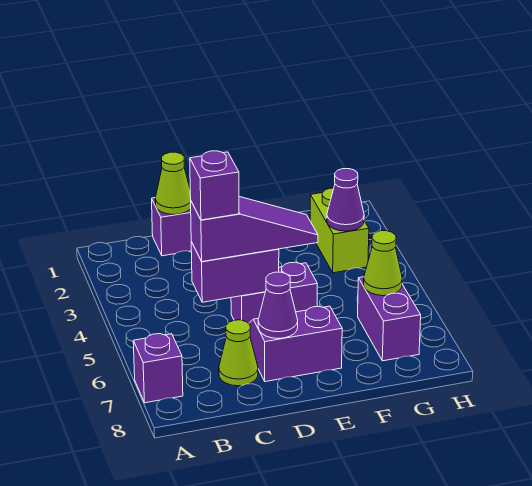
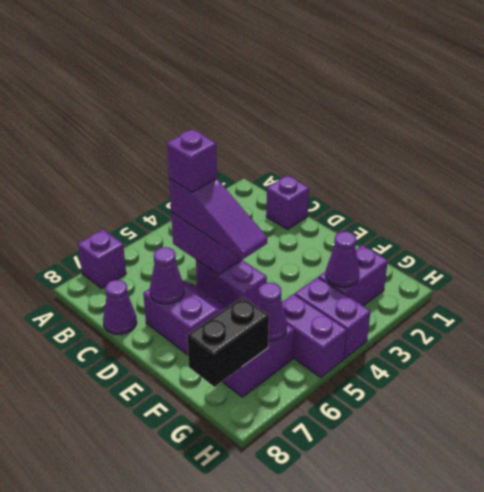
lime cone C1 level 2 -> none
lime cone C7 level 1 -> none
none -> purple cone C8 level 1
lime brick G2:G3 level 1 -> purple brick G2:G3 level 1
none -> purple brick G4:H4 level 1
none -> purple brick G5:H5 level 1
lime cone G6 level 2 -> purple cone G6 level 2
none -> black brick G7:G8 level 2

